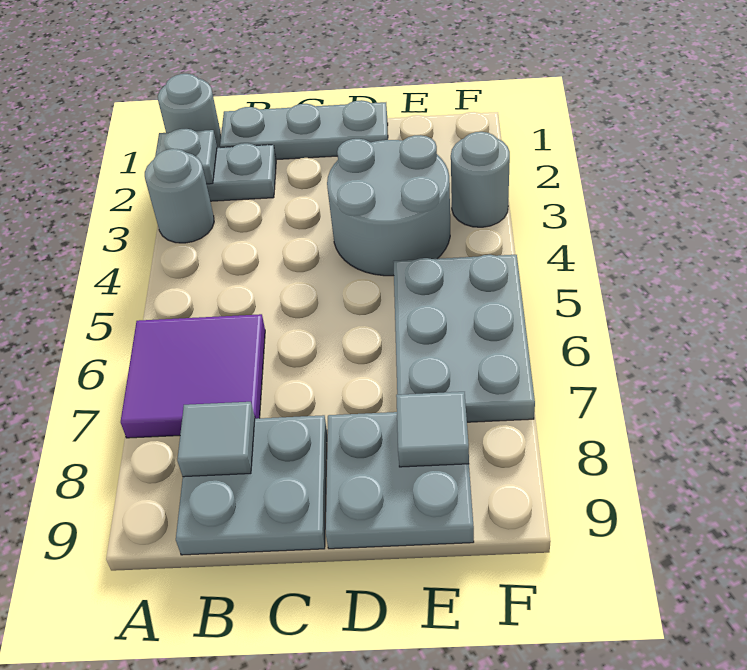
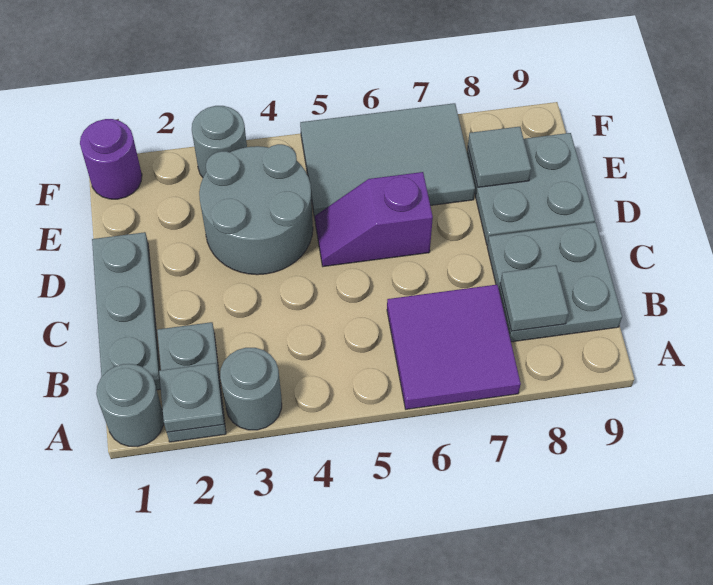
none -> purple slope D5:D6 level 1 top 6
grey plate E5:F7 level 1 -> grey tile E5:F7 level 1
none -> purple round brick F1 level 1

